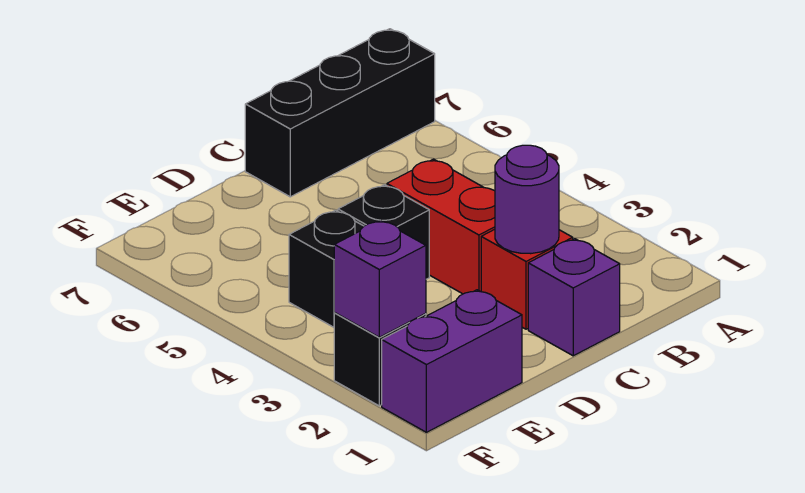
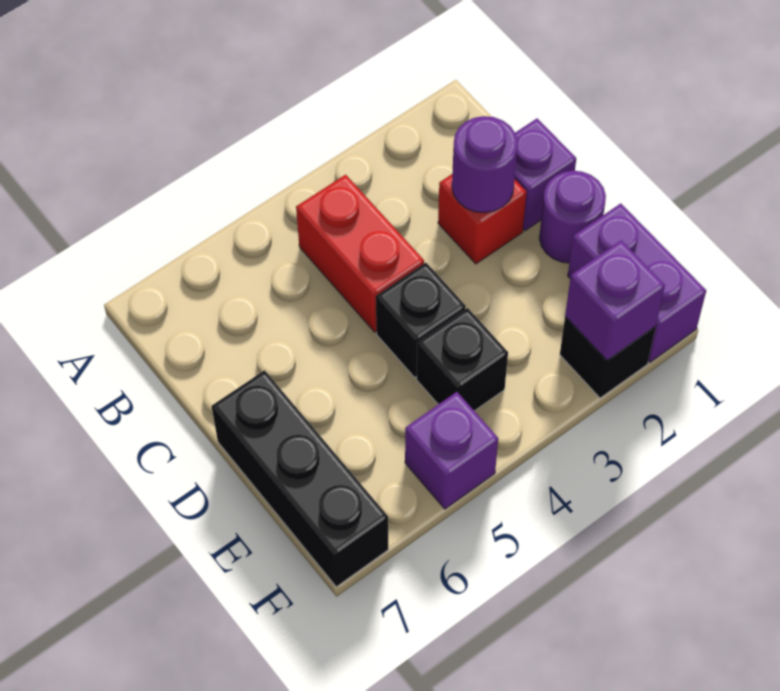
black brick A7:C7 level 1 -> black brick D7:F7 level 1
red brick C3:C4 level 1 -> red brick B4:C4 level 1
none -> purple round brick D1 level 1
none -> purple brick F5 level 1

